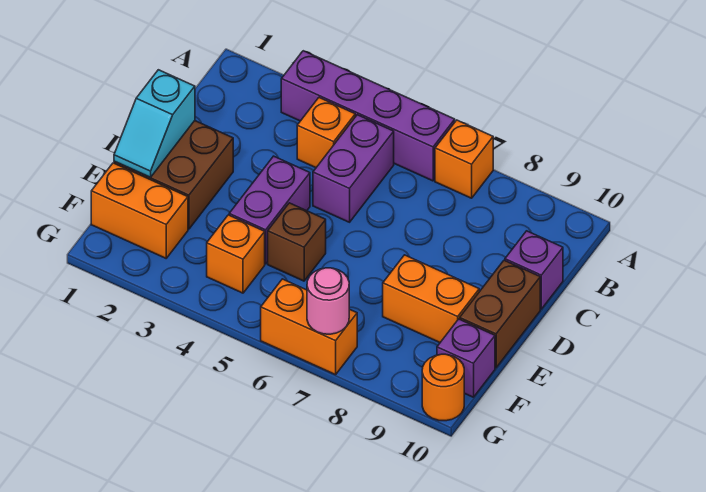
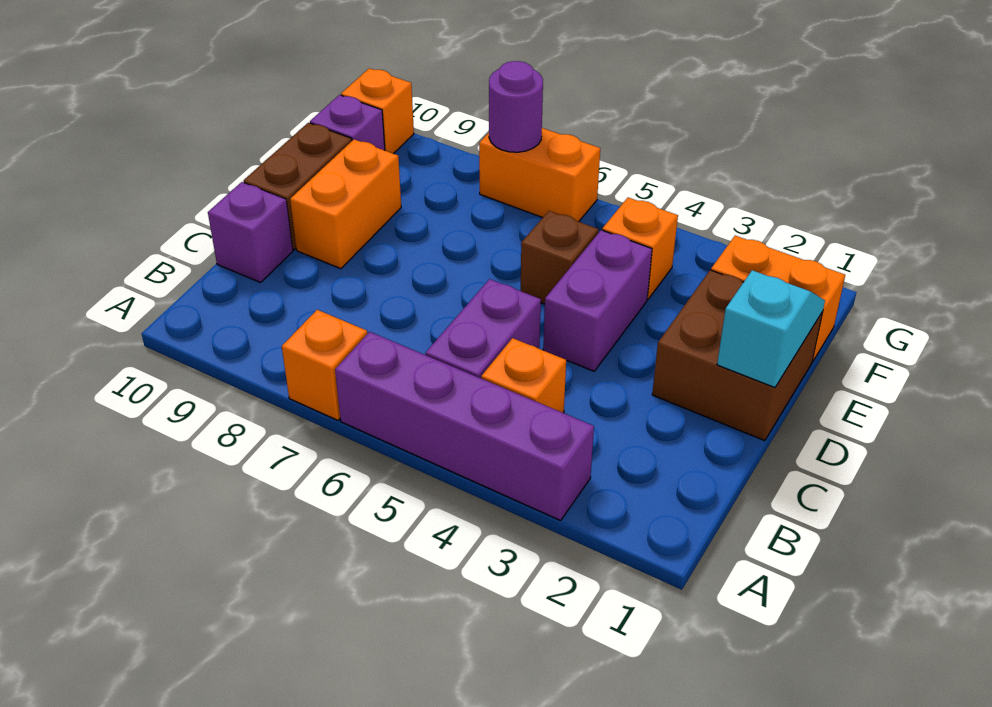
orange brick E8:E9 level 1 -> orange brick D9:E9 level 1
pink round brick G7 level 2 -> purple round brick G7 level 2
orange round brick G10 level 1 -> orange brick G10 level 1

